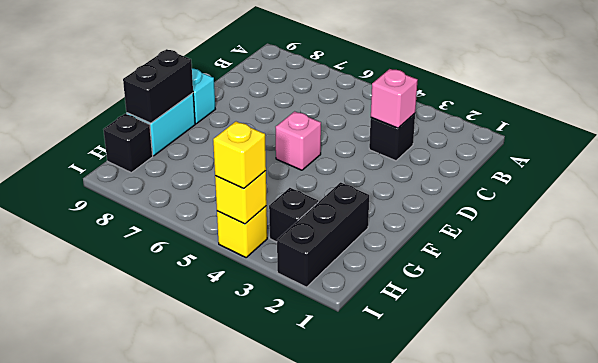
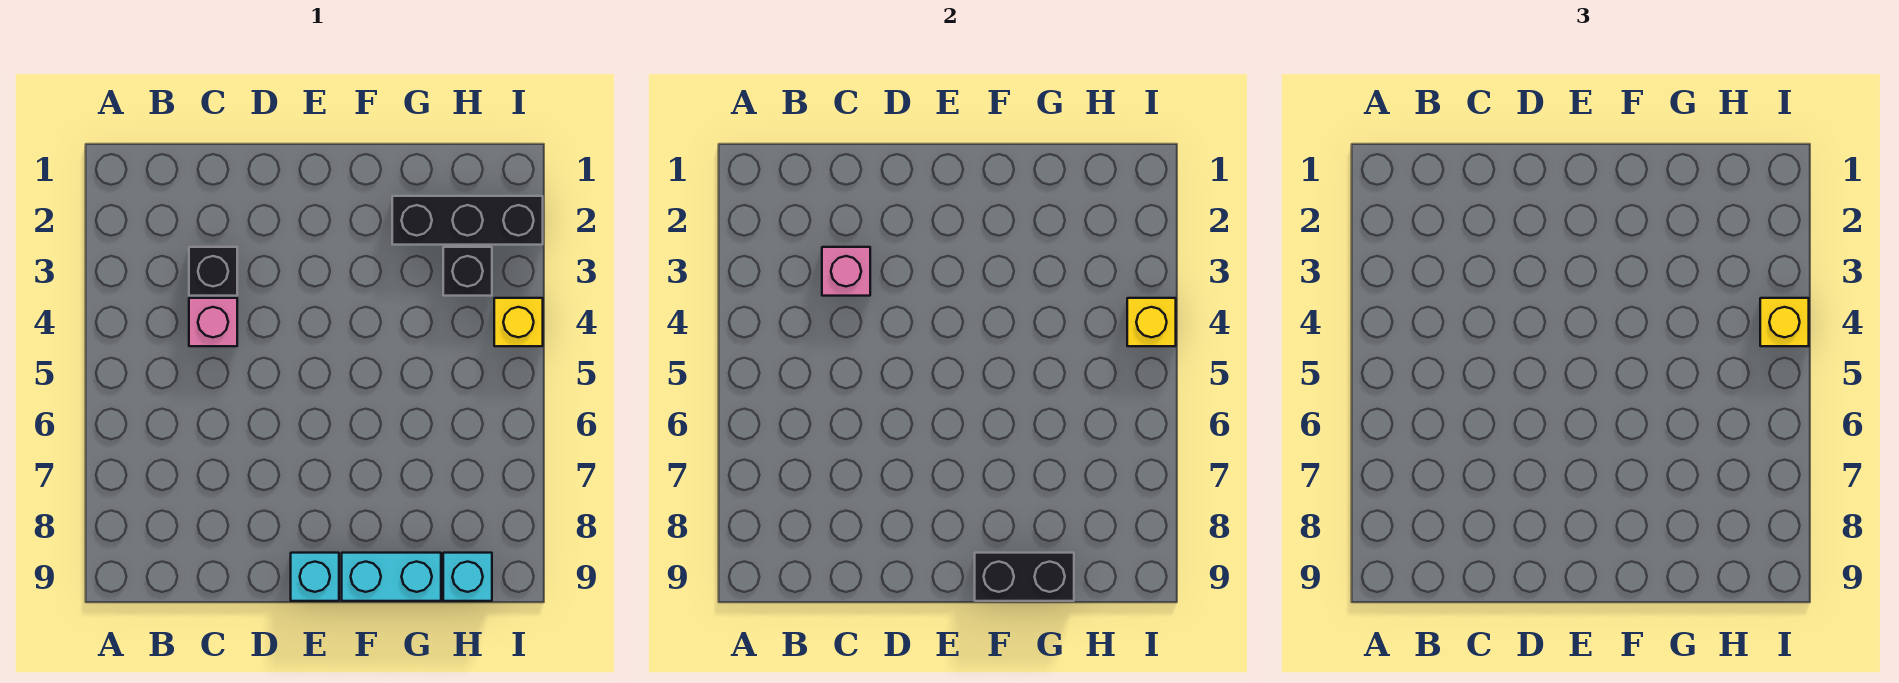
pink brick E5 level 1 -> pink brick C4 level 1
black brick H9 level 1 -> cyan brick H9 level 1

